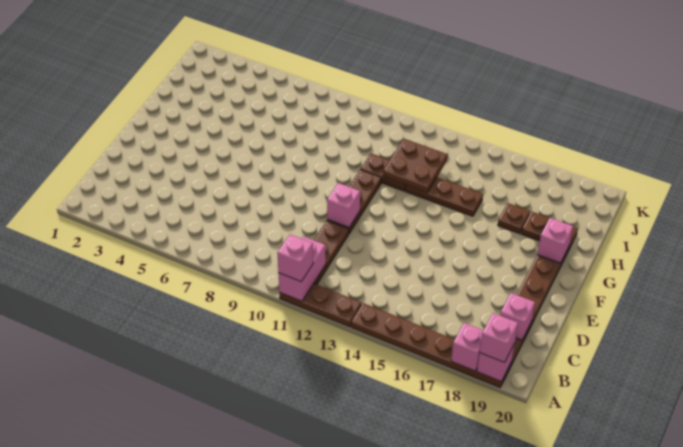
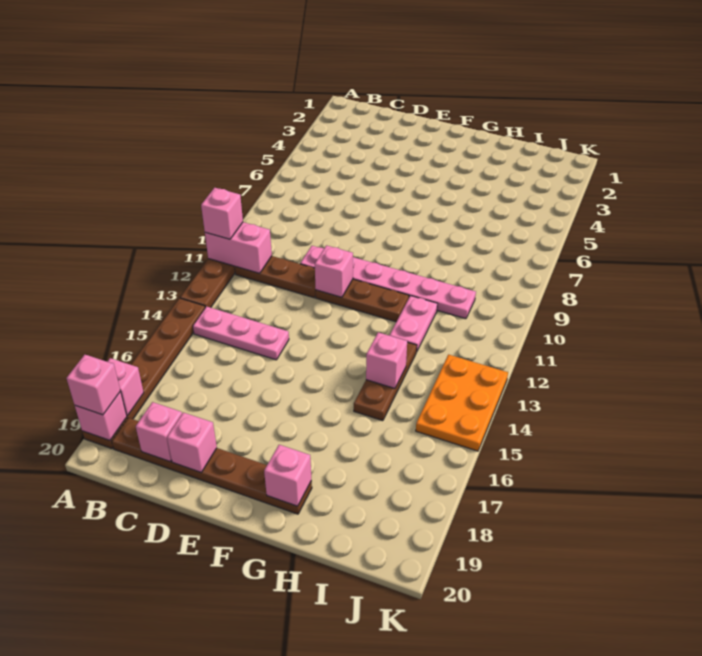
none -> pink plate B14:D14 level 1
none -> pink plate D10:I10 level 1
none -> pink brick D19 level 2
brown plate H11:H12 level 1 -> pink plate H11:H12 level 1
brown plate H12:I13 level 2 -> none
none -> pink brick H14 level 2
brown plate H17 level 1 -> none
brown plate H18:H19 level 1 -> none
none -> orange plate J13:K15 level 1

